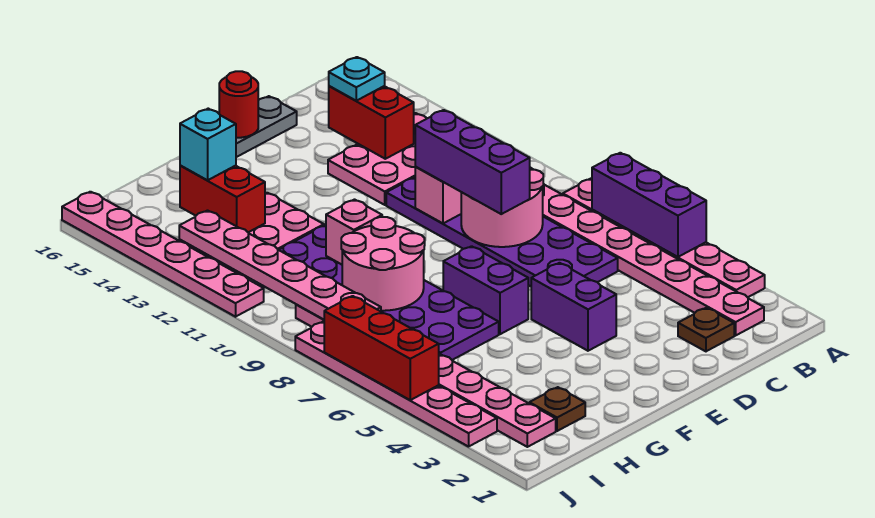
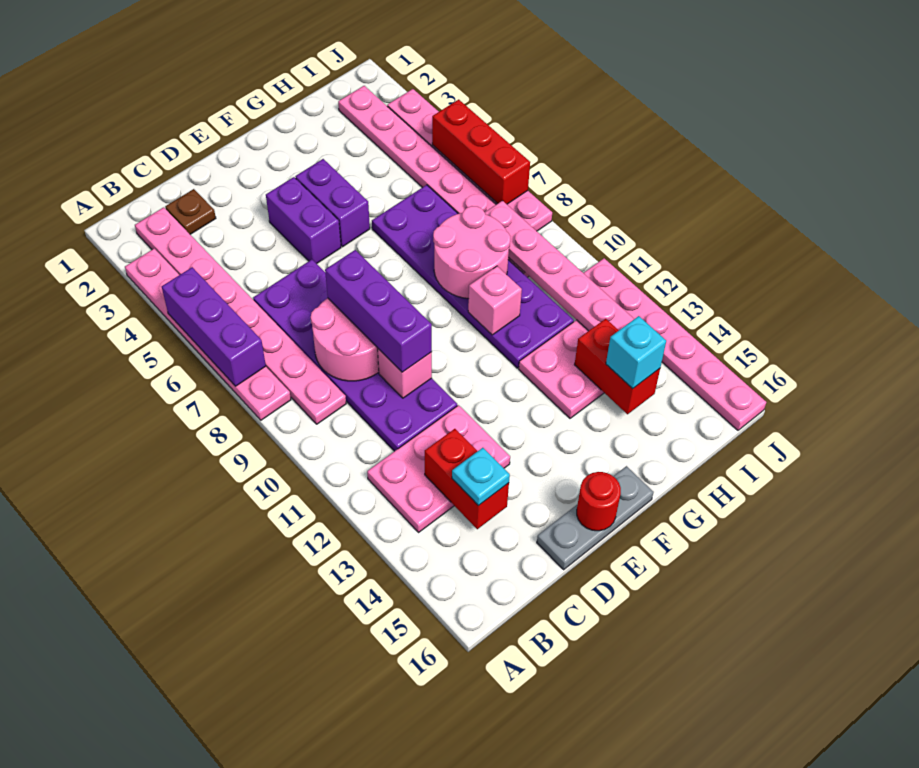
purple brick F6:F7 level 1 -> purple brick F4:F5 level 1
brown plate H2 level 1 -> none

